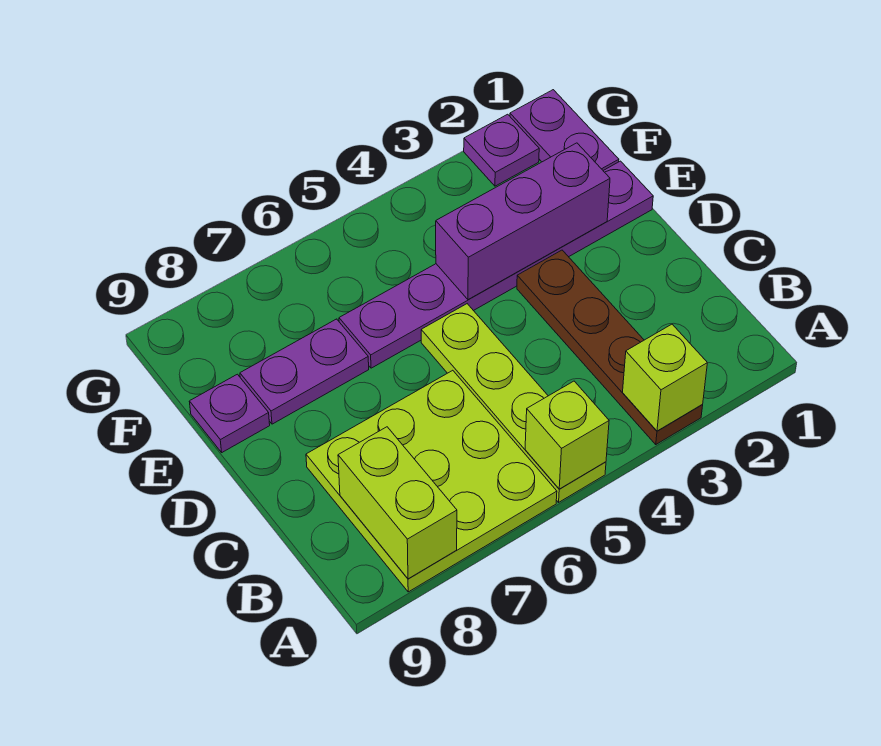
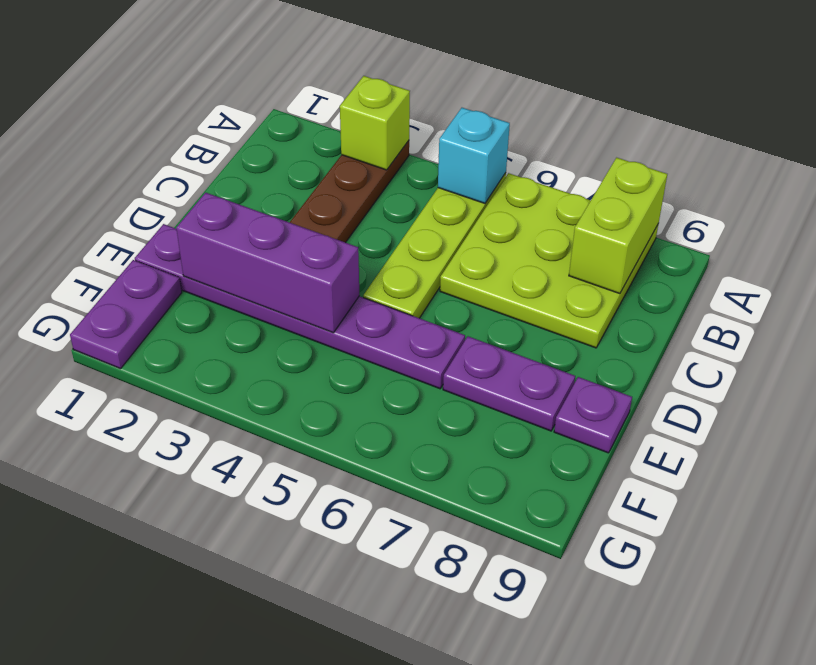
lime brick A5 level 2 -> cyan brick A5 level 2
purple plate G2 level 1 -> none

